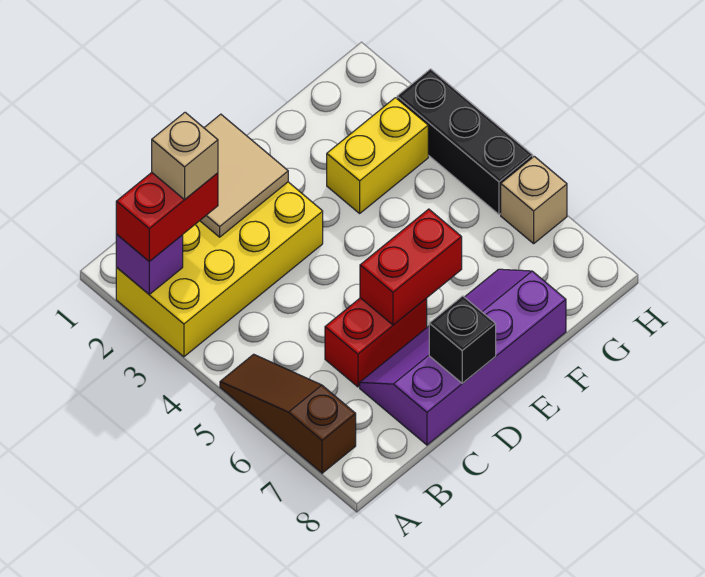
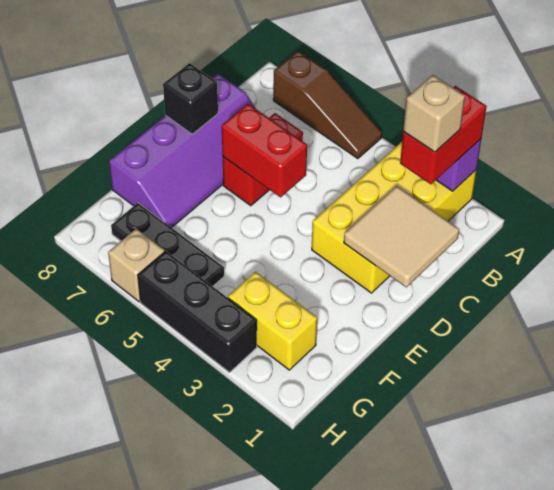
red brick D6:E6 level 2 -> red brick D5:D6 level 2
yellow brick F3:G3 level 1 -> yellow brick G2:G3 level 1
none -> black plate G5:G7 level 1

